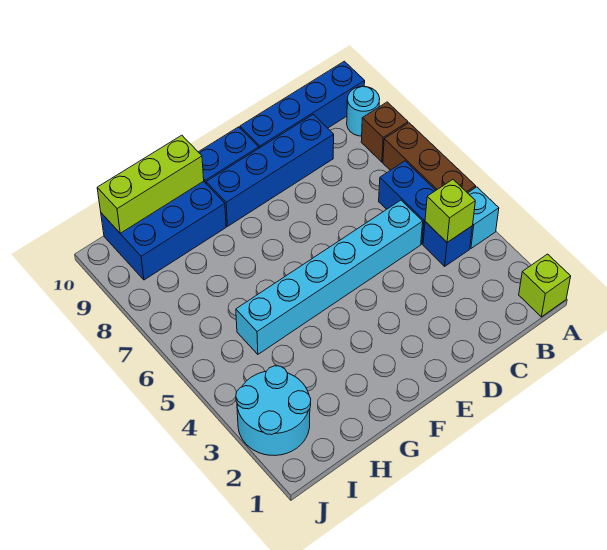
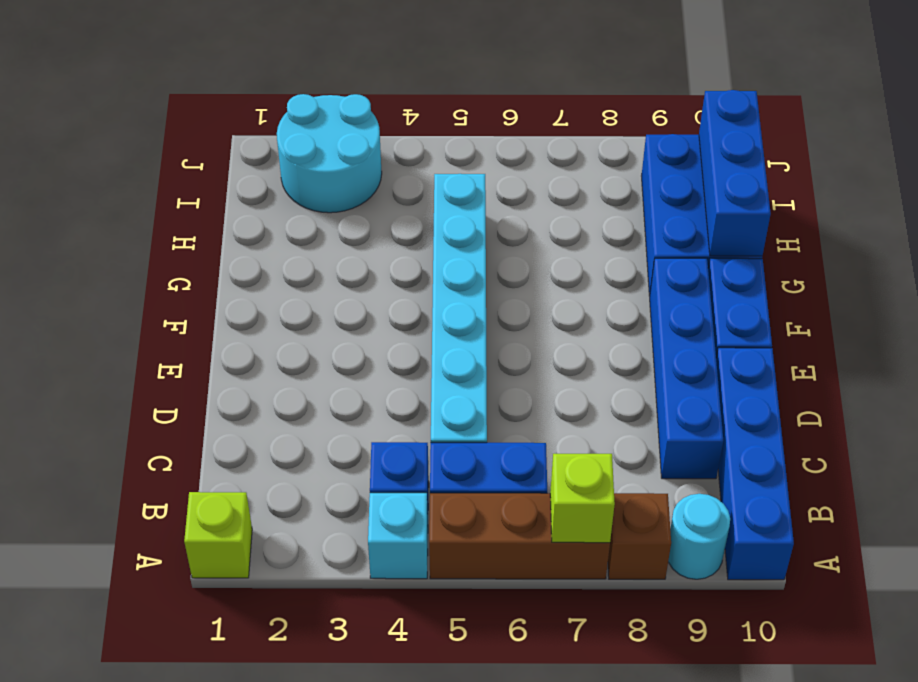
lime brick B4 level 2 -> lime brick A7 level 2
lime brick G10:I10 level 2 -> blue brick G10:I10 level 2

